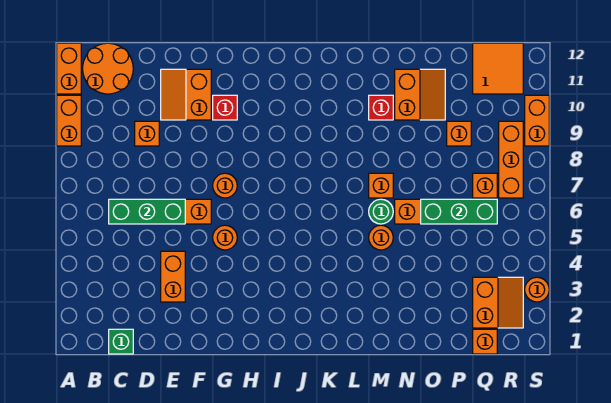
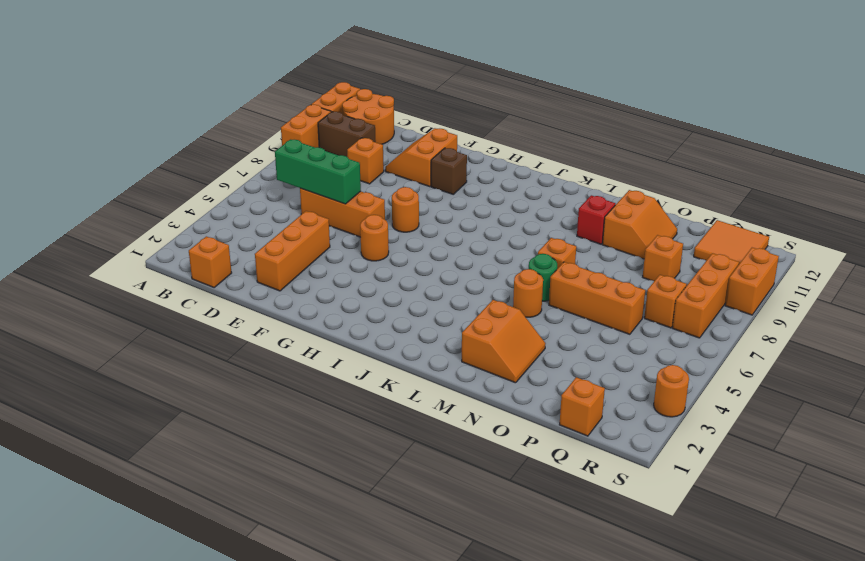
none -> brown brick B10:C10 level 1
green brick C1 level 1 -> orange brick C1 level 1
orange brick E3:E4 level 1 -> orange brick E2:E4 level 1
red brick G10 level 1 -> brown brick G10 level 1
green brick O6:Q6 level 2 -> none
orange slope Q2:R3 level 1 top Q -> orange slope M2:N3 level 1 top M

